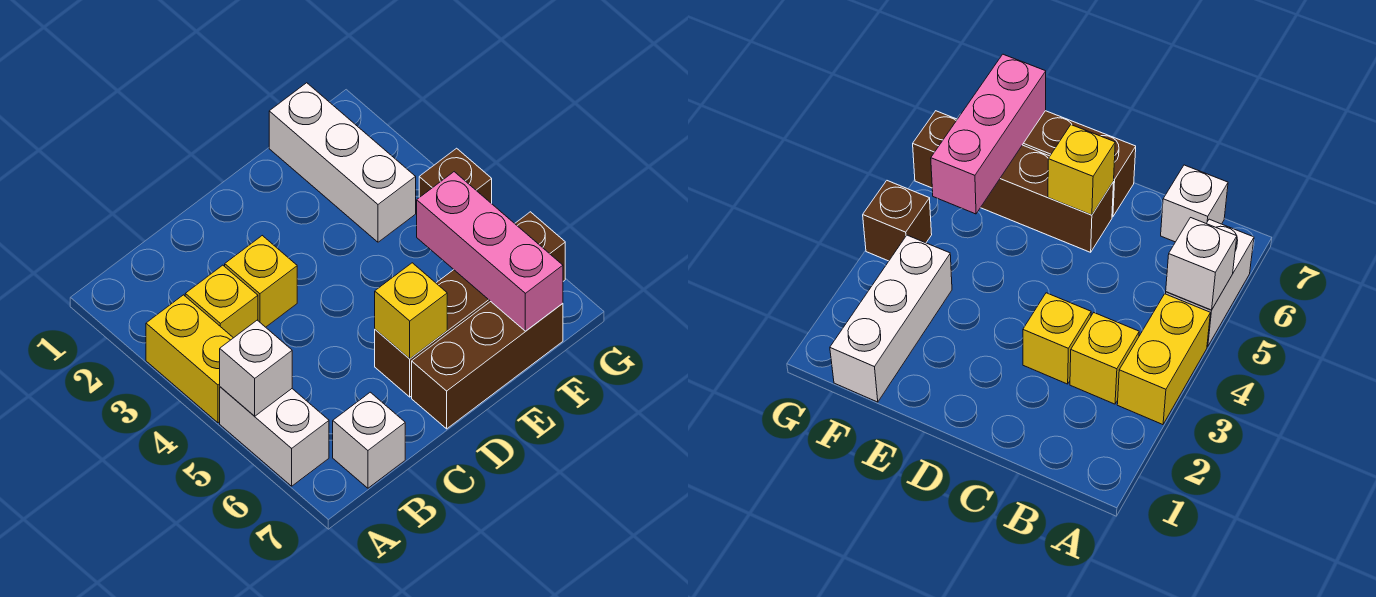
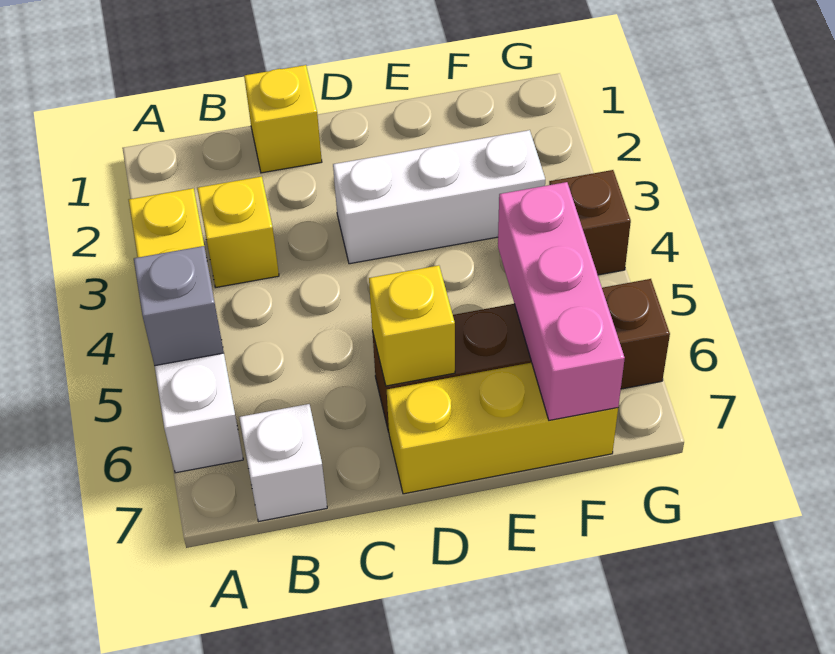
white brick A5 level 2 -> grey brick A5 level 2
yellow brick C3 level 1 -> yellow brick C1 level 1
brown brick D7:F7 level 1 -> yellow brick D7:F7 level 1
white brick F1:F3 level 1 -> white brick D3:F3 level 1

